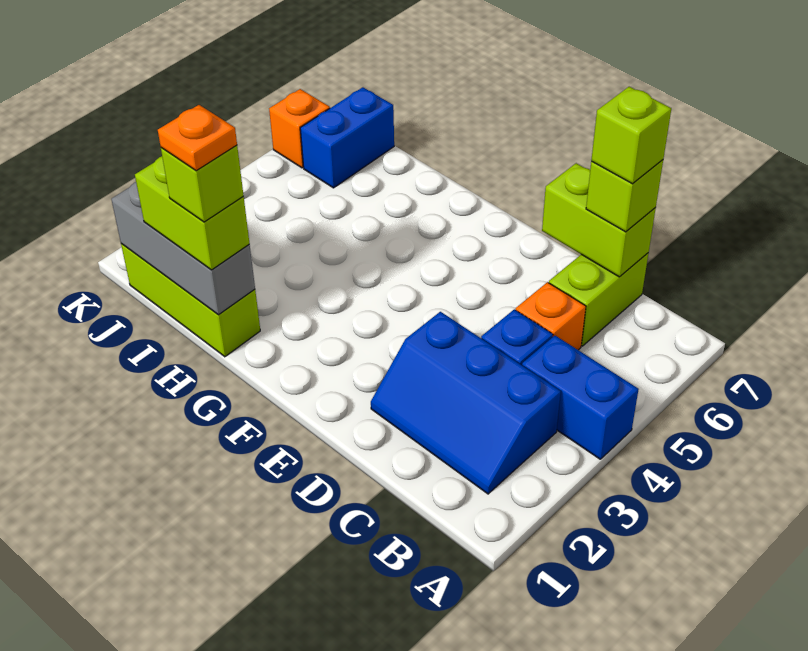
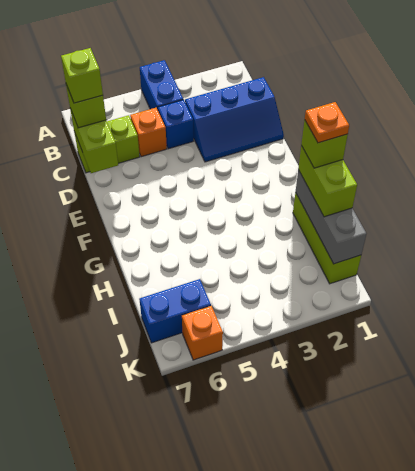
blue slope B2:D3 level 1 top 3 -> blue slope C1:D3 level 1 top C

